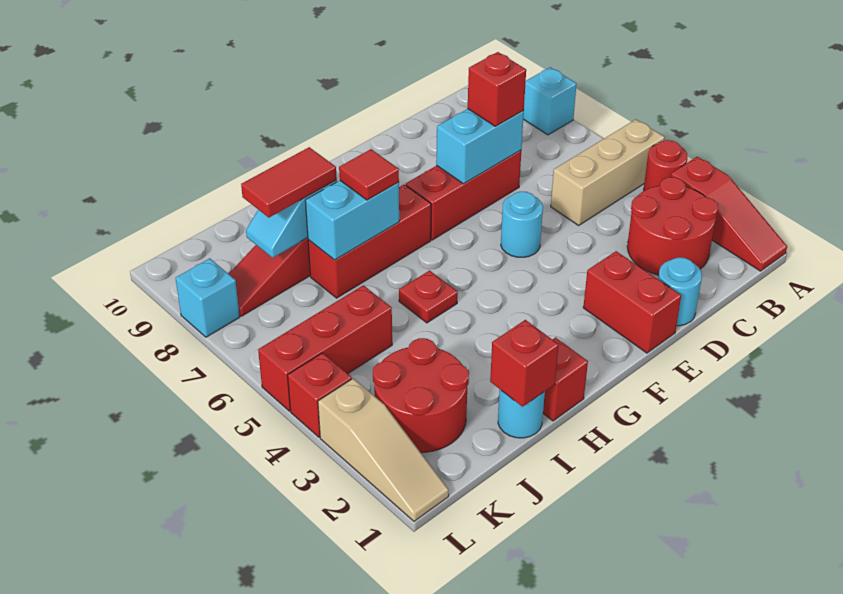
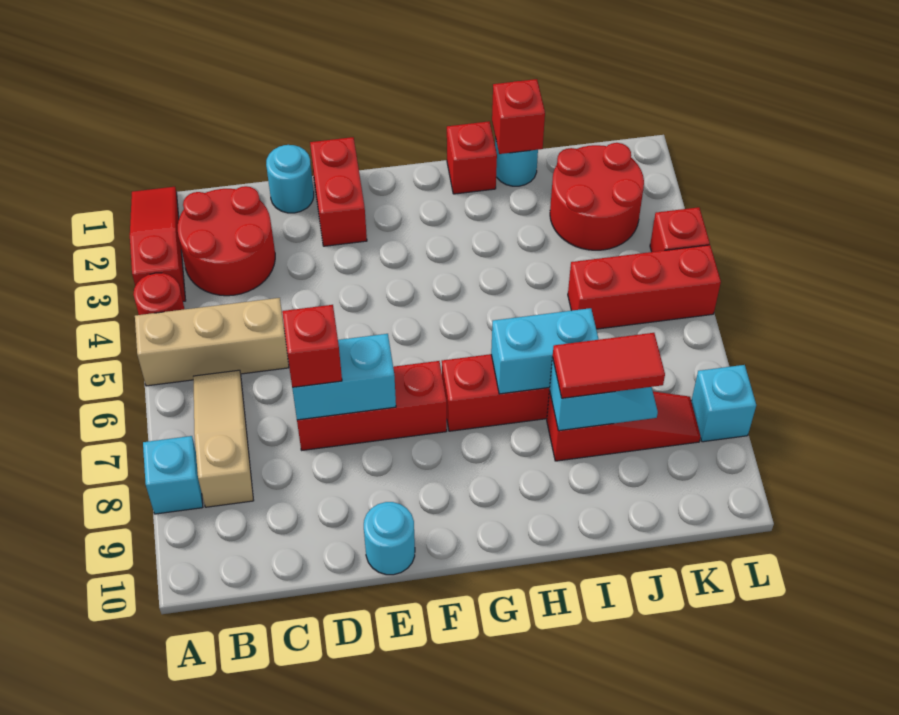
cyan round brick E5 level 1 -> cyan round brick E10 level 1
red plate H5 level 1 -> none
red tile H7 level 3 -> none
tan slope L1:L3 level 1 top 3 -> tan slope B6:B8 level 1 top 8

